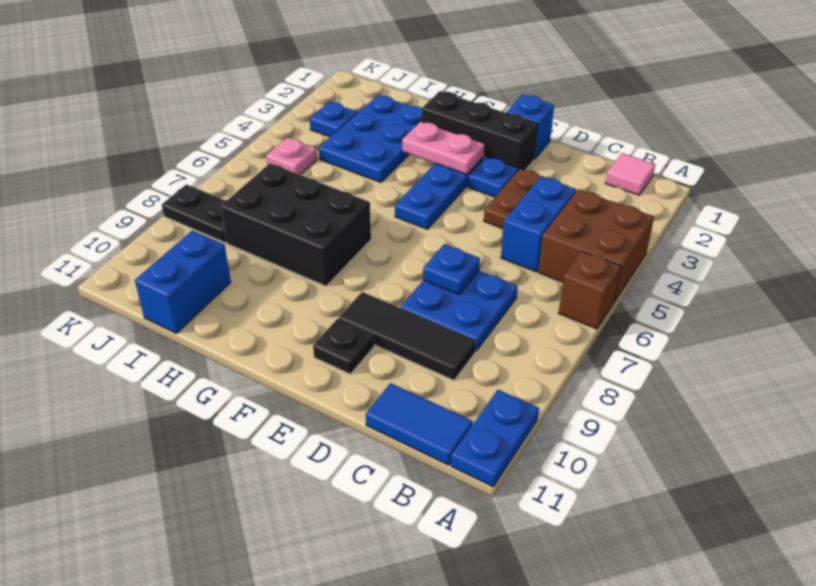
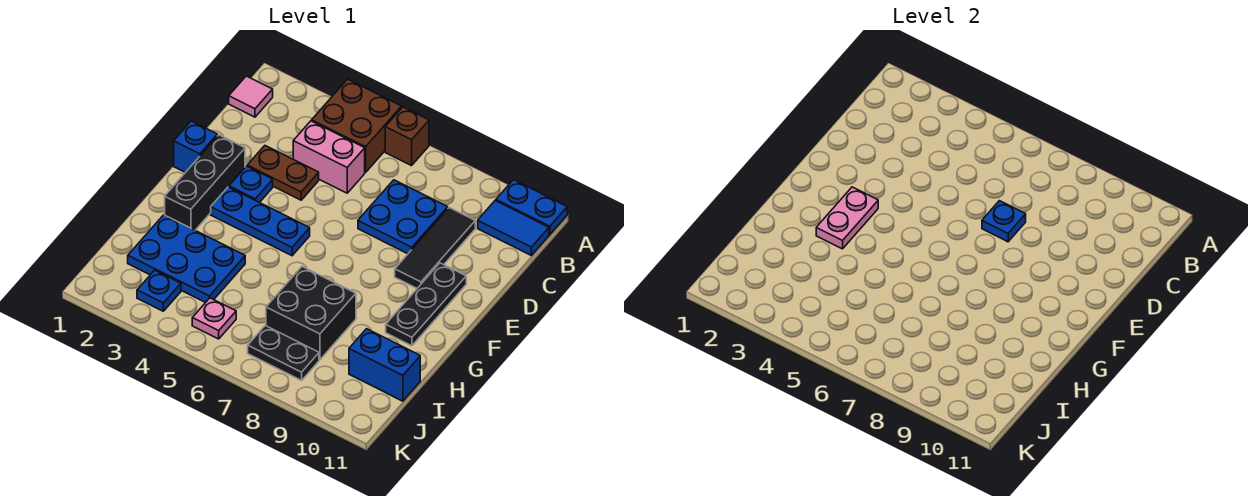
blue tile B11:C11 level 1 -> blue tile B10:B11 level 1
blue brick C4:C5 level 1 -> pink brick C4:C5 level 1
black plate E10 level 1 -> black plate E10:G10 level 1
black brick G7:I8 level 1 -> black brick H7:I8 level 1
black plate J8:K8 level 1 -> black plate J7:J8 level 1

